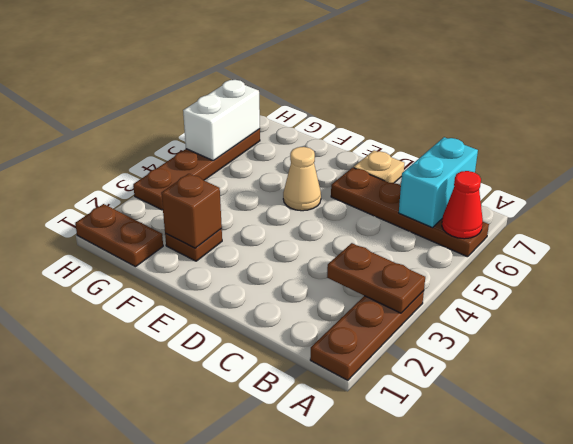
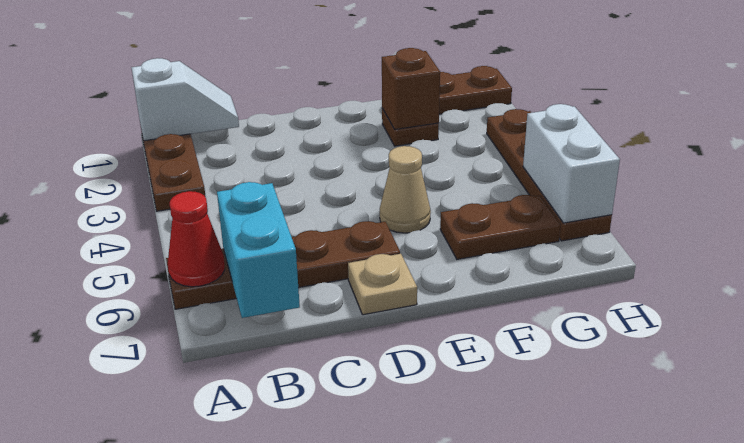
none -> white slope A1:B1 level 2 top A
brown plate A3:B3 level 2 -> brown plate F6:G6 level 1

